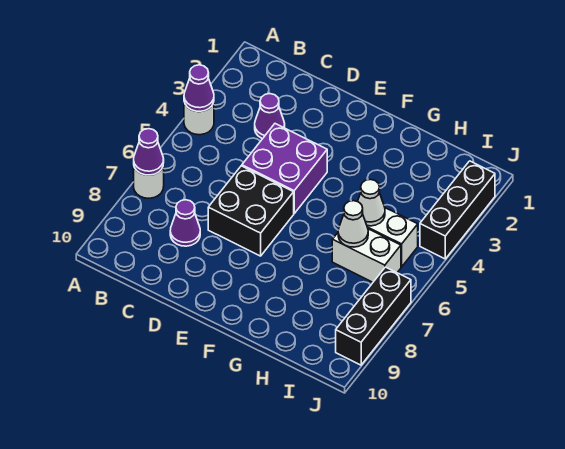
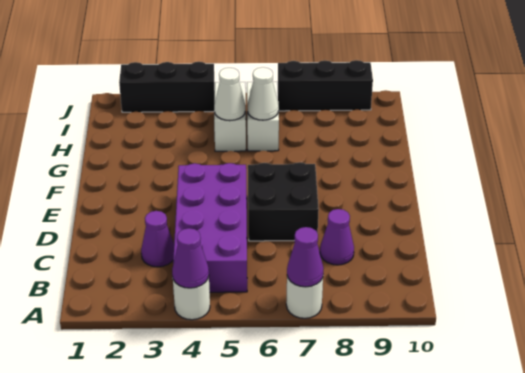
purple brick D4:E5 level 1 -> purple brick B4:E5 level 1

